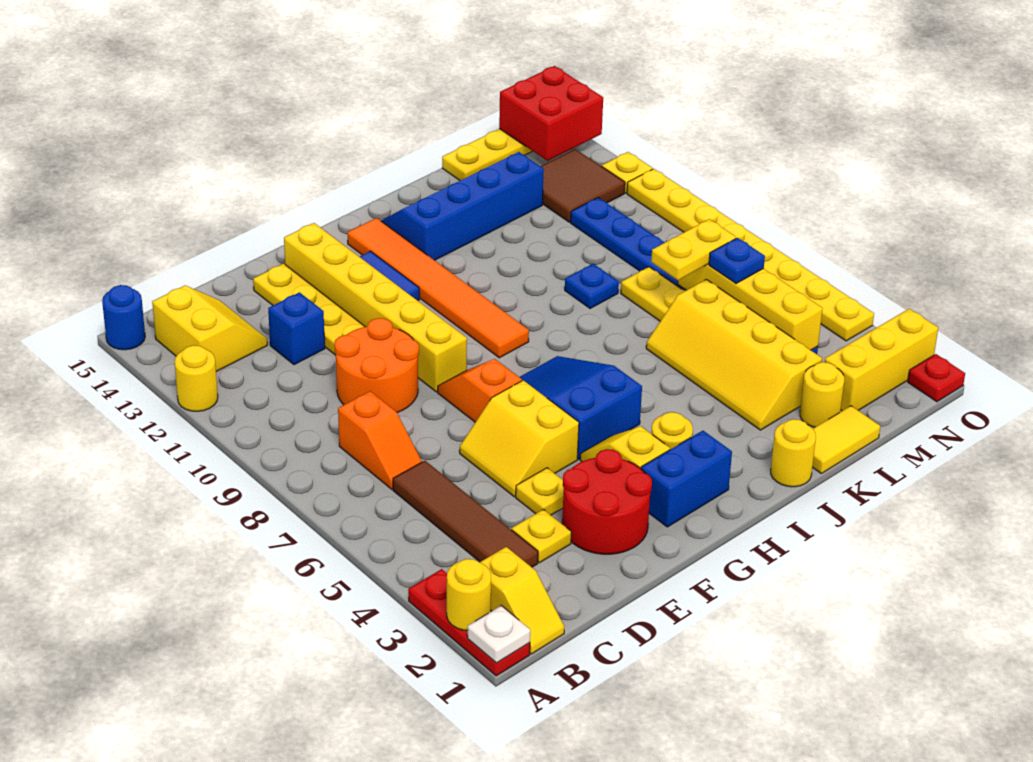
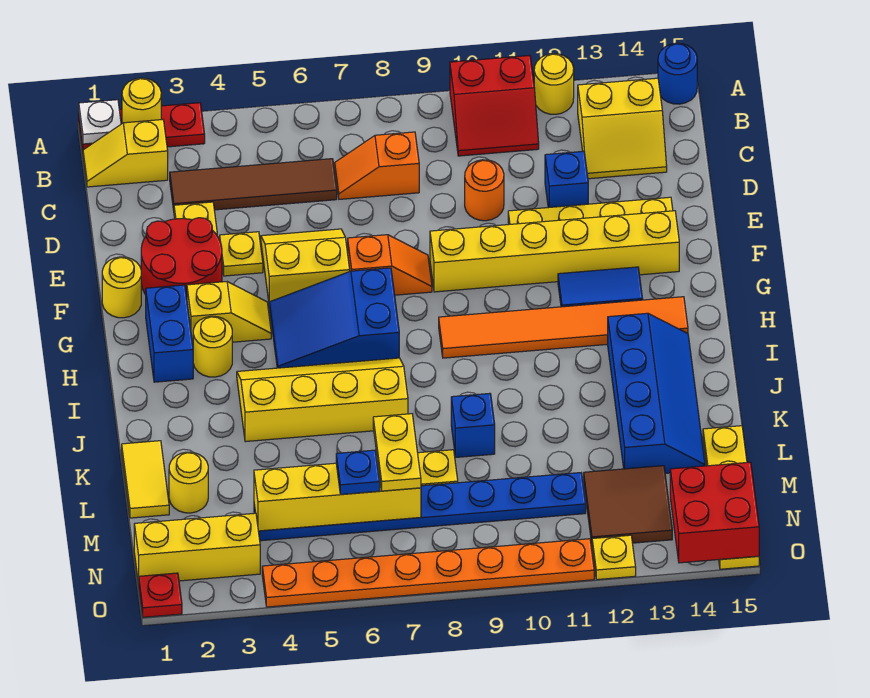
none -> red slope A10:B11 level 1 top A
orange round brick D9:E10 level 1 -> orange round brick D10 level 1
blue slope G5:H7 level 1 top 5 -> blue slope G5:H7 level 1 top 7
yellow round brick J1 level 1 -> yellow round brick F1 level 1
yellow slope K3:L6 level 1 top L -> yellow slope I4:J7 level 1 top J
blue plate K9 level 1 -> blue brick K9 level 1
yellow brick M2:O2 level 1 -> yellow brick N1:N3 level 1
yellow plate O4:O11 level 1 -> orange plate O4:O11 level 1

